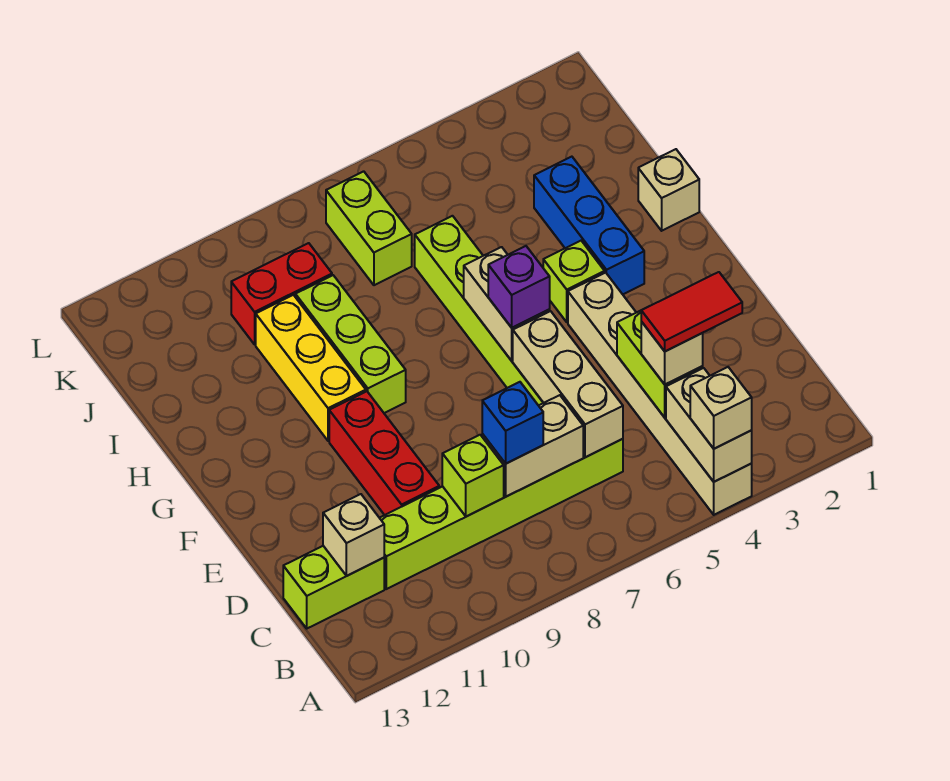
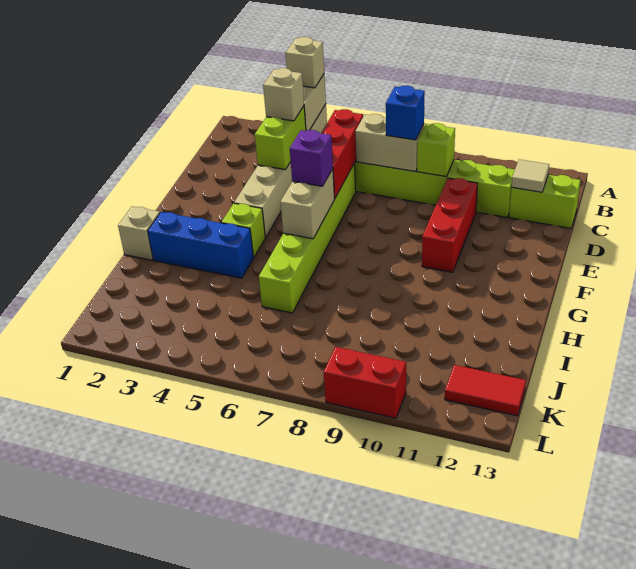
red tile C3:C4 level 4 -> red tile K12:K13 level 1
tan brick C6:E6 level 2 -> red brick C6:E6 level 2
tan brick C12 level 2 -> tan tile C12 level 2
blue brick G3:I3 level 1 -> blue brick H2:H4 level 1
lime brick G9:I9 level 1 -> none
yellow brick G10:I10 level 1 -> none
lime brick J7:K7 level 1 -> none
red brick J9:J10 level 1 -> red brick L9:L10 level 1

